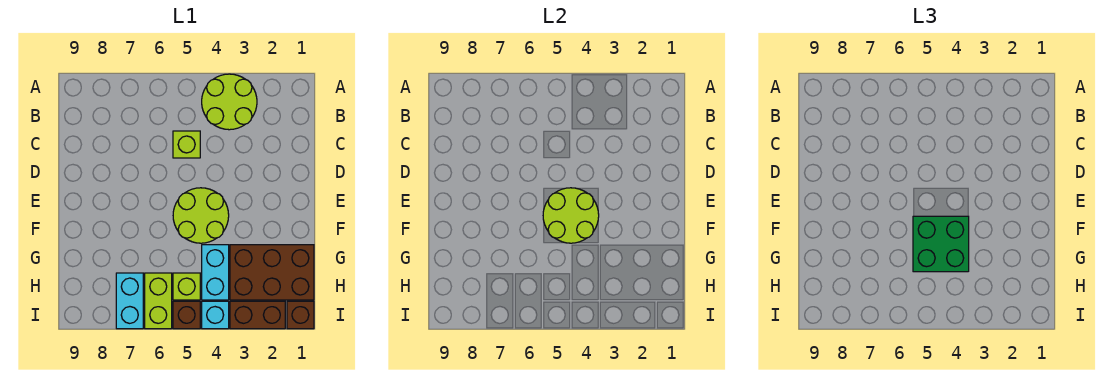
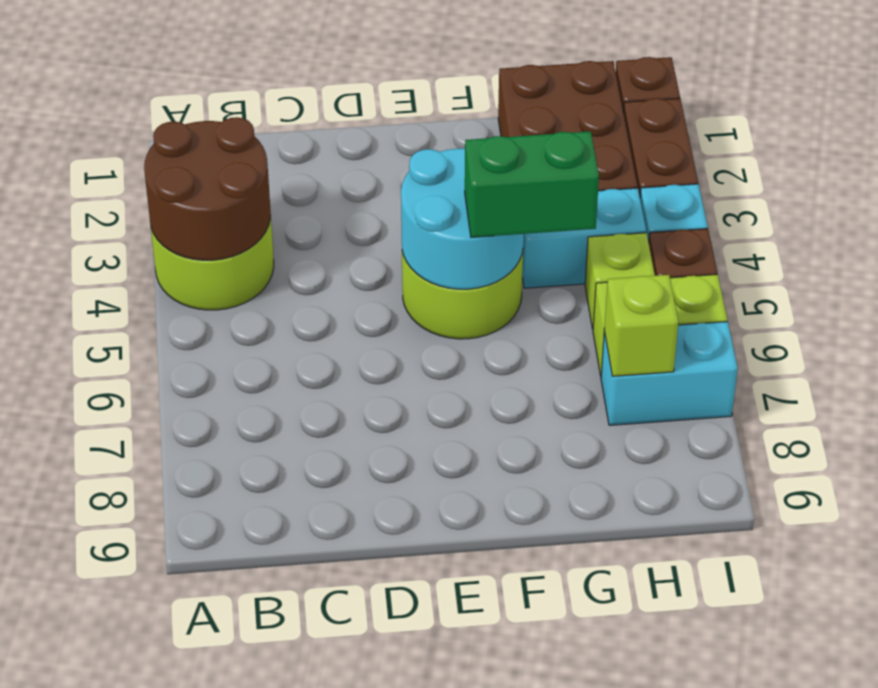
none -> brown round brick A3:B4 level 2
lime brick C5 level 1 -> lime brick H7 level 2
lime round brick E4:F5 level 2 -> cyan round brick E4:F5 level 2
green brick F4:G5 level 3 -> green brick F5:G5 level 3

